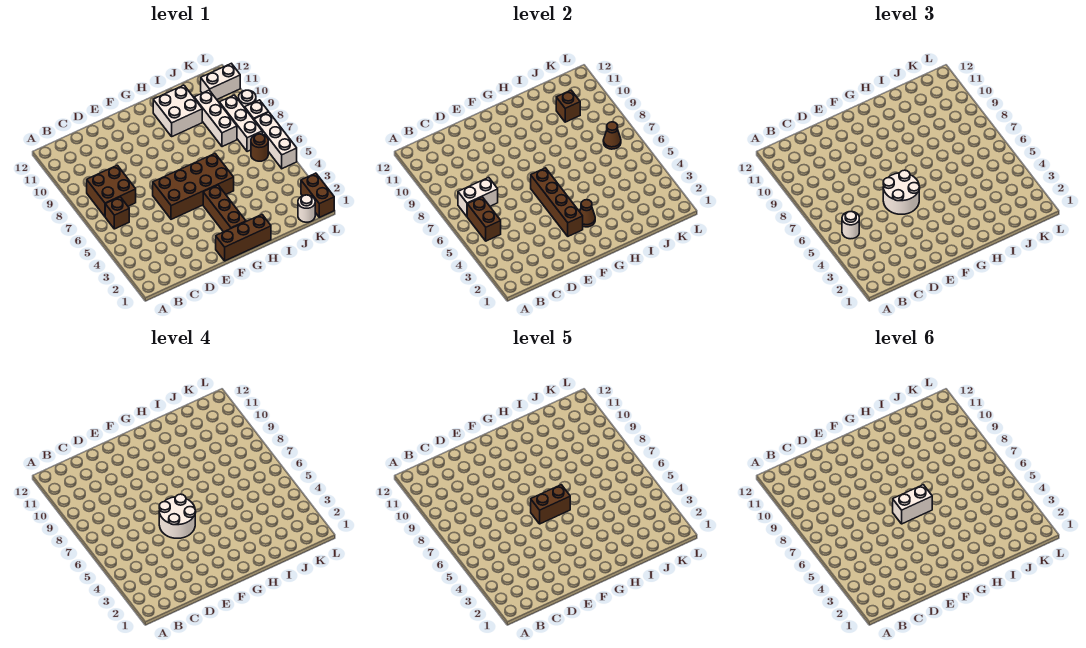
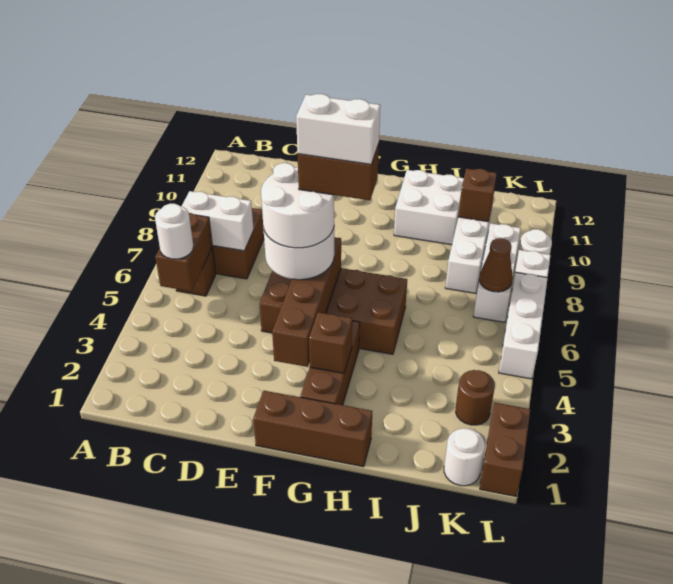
brown cone G3 level 2 -> brown brick G3 level 2
brown round brick K6 level 1 -> brown round brick K3 level 1
white brick K11:L11 level 1 -> none

